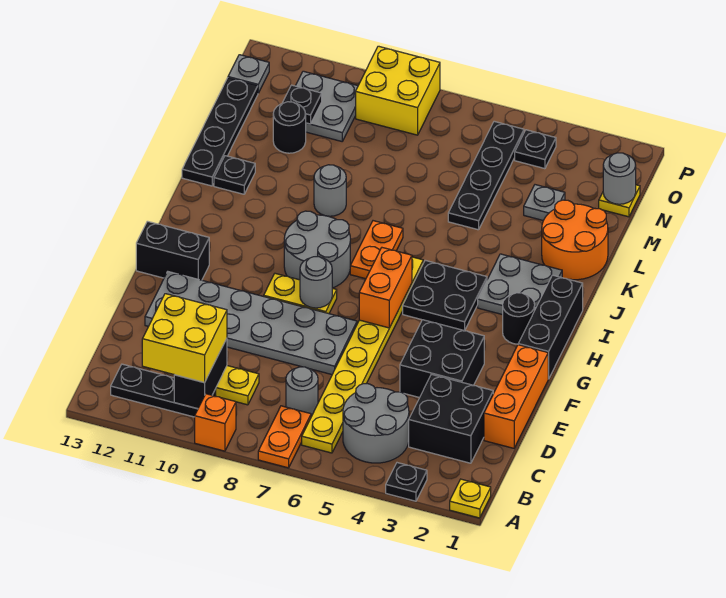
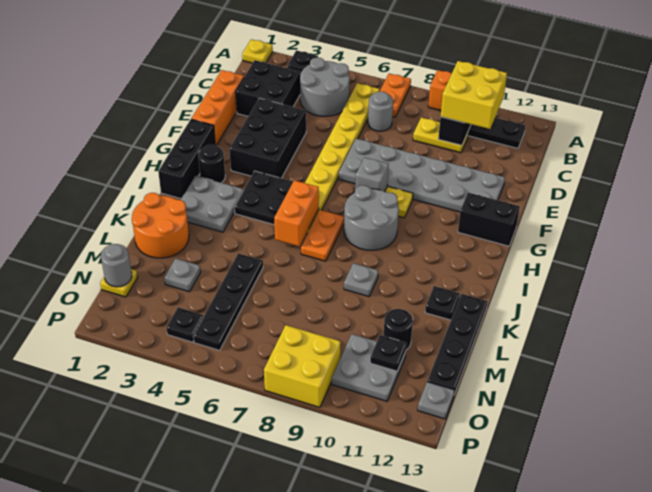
black brick E3:F4 level 1 -> black brick E3:G4 level 1
orange brick G6:H6 level 2 -> orange brick I6:J6 level 2
grey round brick G8 level 2 -> grey brick G8 level 2
grey round brick K9 level 1 -> grey plate K9 level 1

